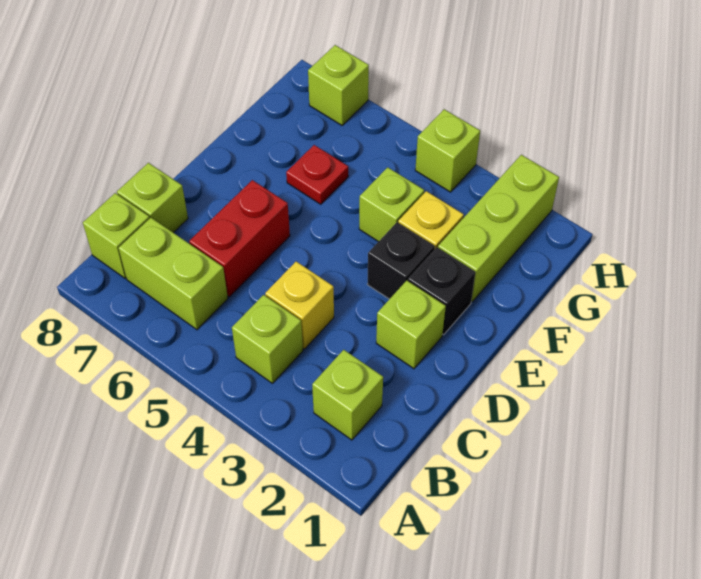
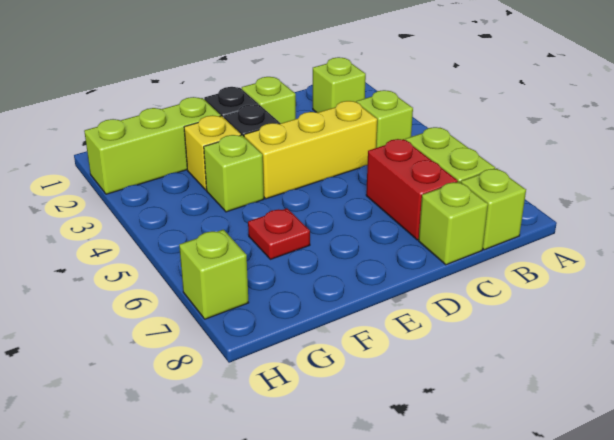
yellow brick C4 level 1 -> yellow brick C4:E4 level 1
red brick C6:D6 level 1 -> red brick C6:C7 level 1
lime brick H4 level 1 -> none

